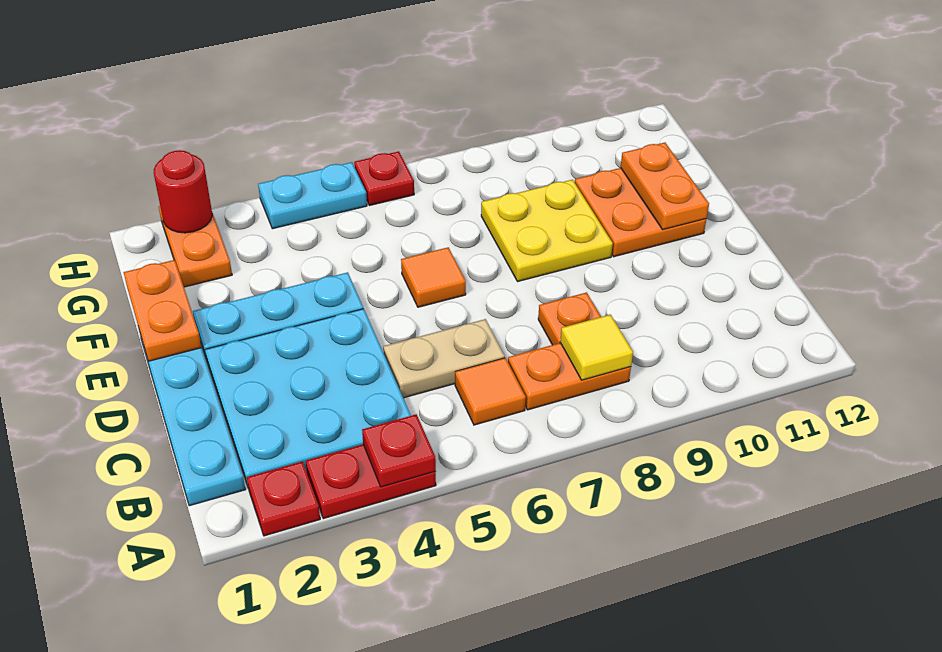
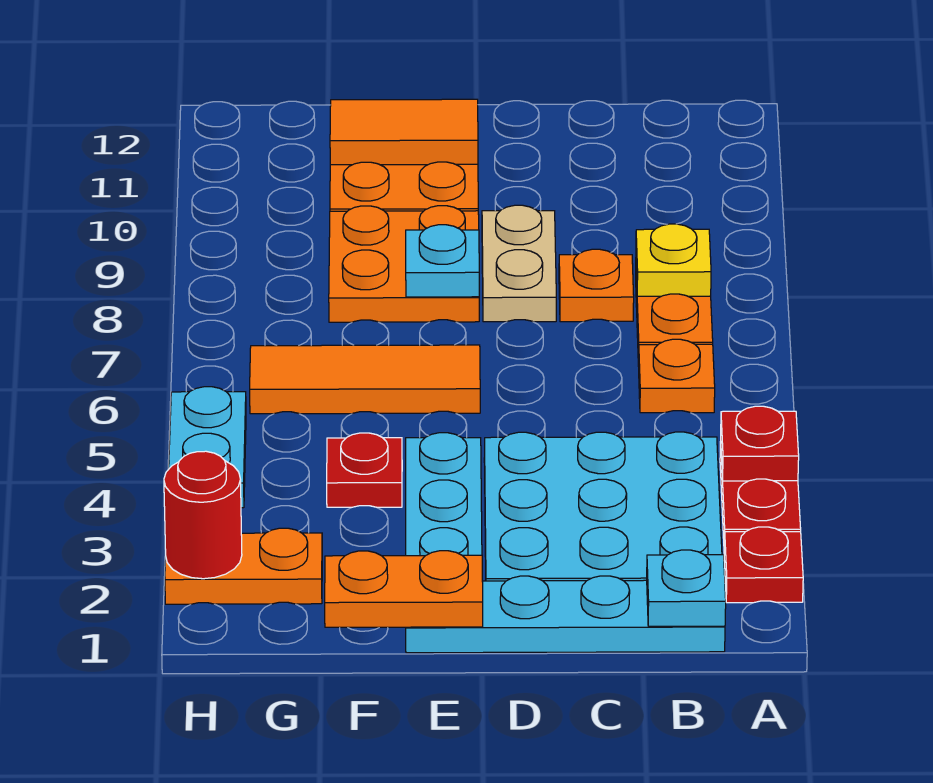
none -> cyan plate B1 level 2
orange tile B6 level 1 -> orange plate B6 level 1
yellow tile B8 level 2 -> yellow plate B8 level 2
tan plate C5:C6 level 1 -> tan plate D8:D9 level 1
orange tile E6 level 1 -> orange tile E6:G6 level 1
yellow plate E8:F9 level 1 -> orange plate E8:F9 level 1
none -> cyan plate E8 level 2
orange plate E11:F11 level 2 -> orange tile E11:F11 level 2
red plate H6 level 1 -> red plate F4 level 1

